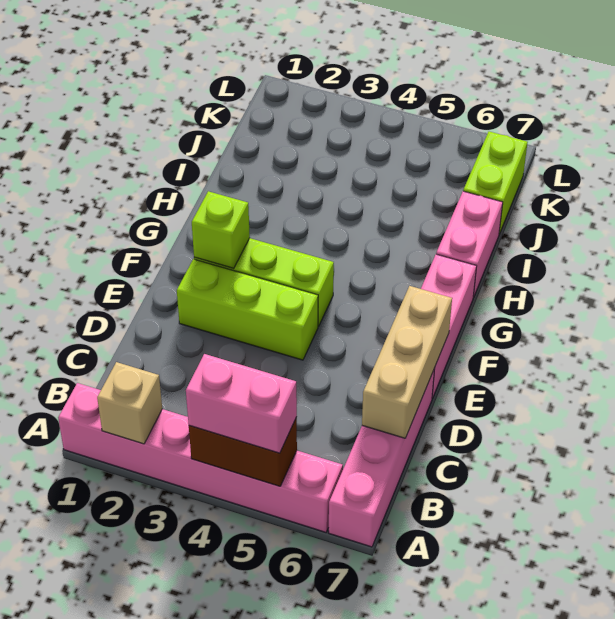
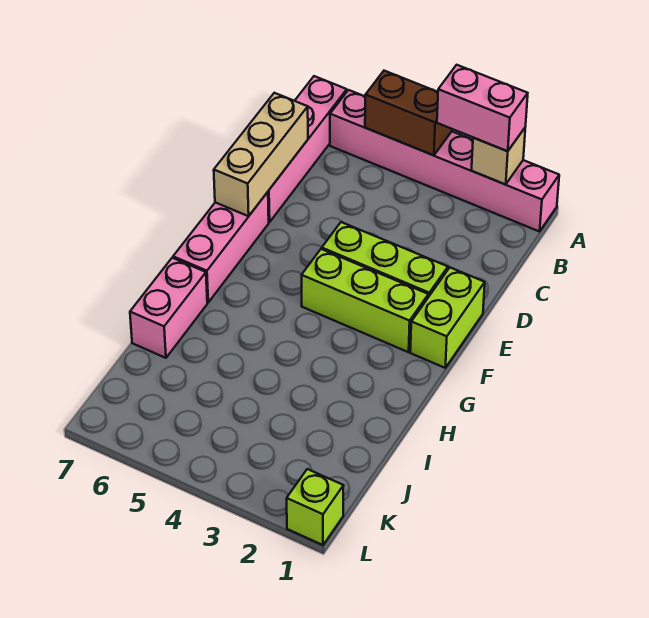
pink brick A4:A5 level 3 -> pink brick A2:A3 level 3
lime brick F2 level 2 -> lime brick L1 level 1
lime brick J7:K7 level 1 -> lime brick E1:F1 level 1

